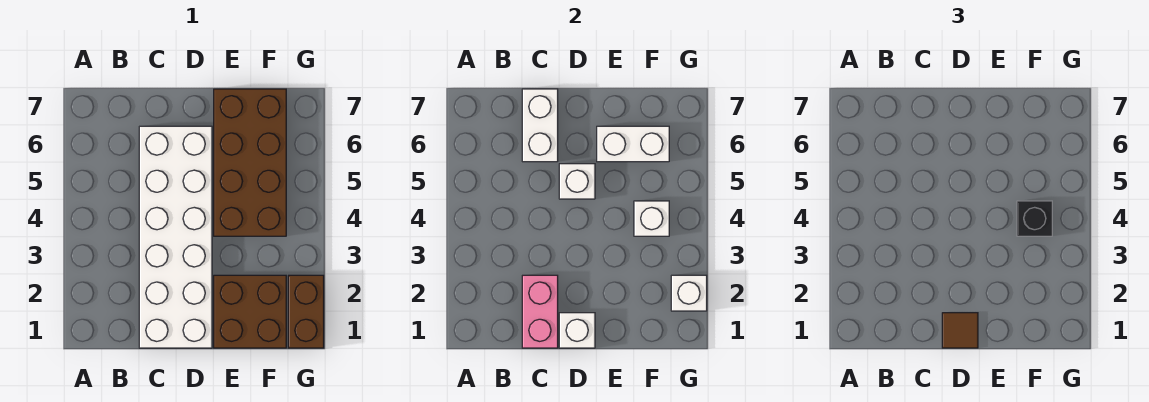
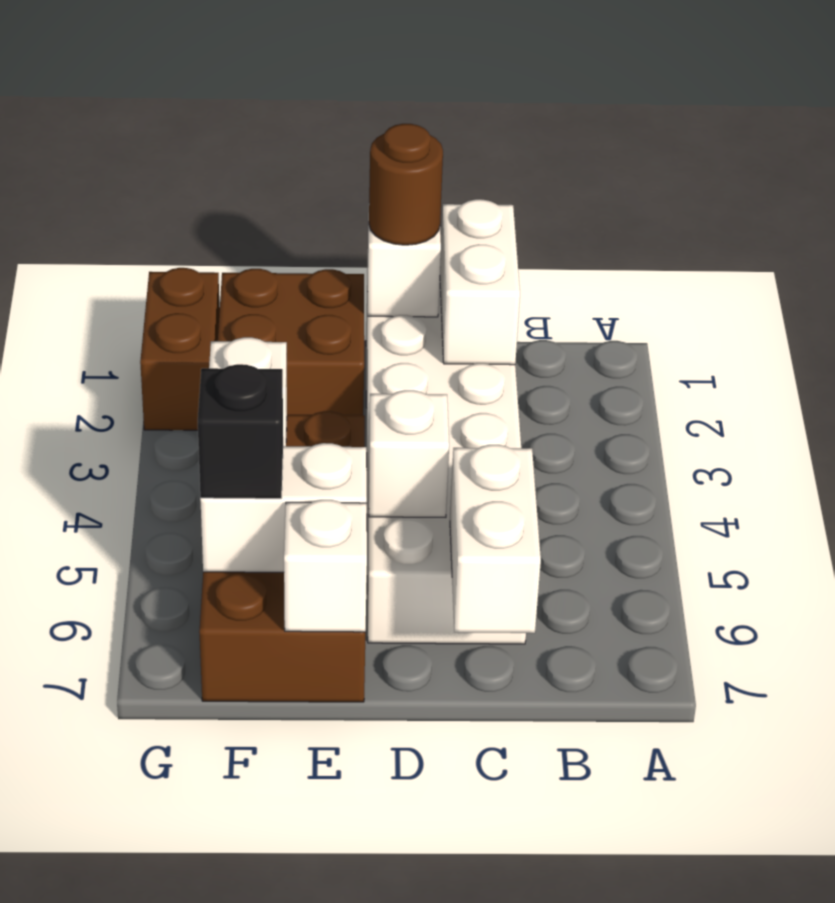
pink brick C1:C2 level 2 -> white brick C1:C2 level 2
brown tile D1 level 3 -> brown round brick D1 level 3
black brick F4 level 3 -> black brick F6 level 3
white brick G2 level 2 -> white brick E7 level 2

